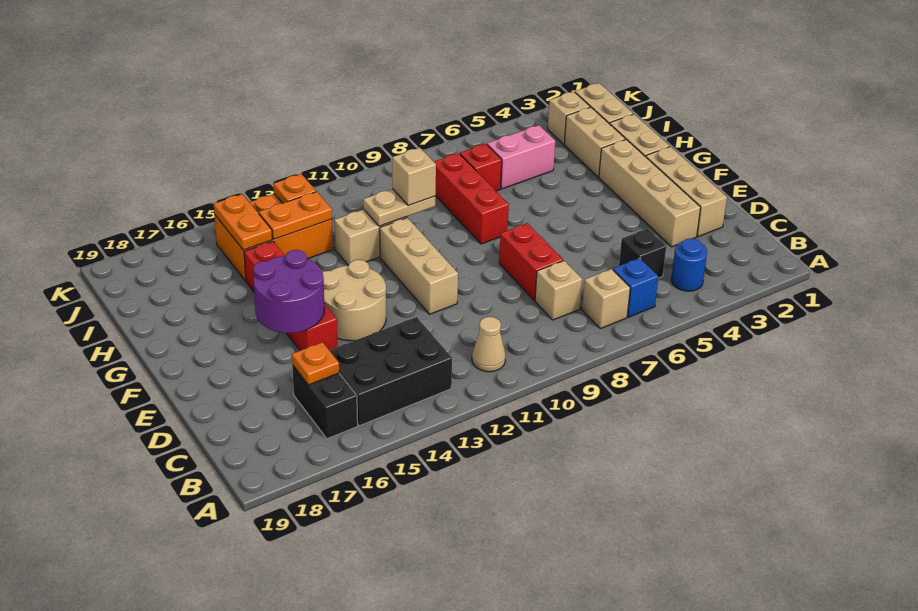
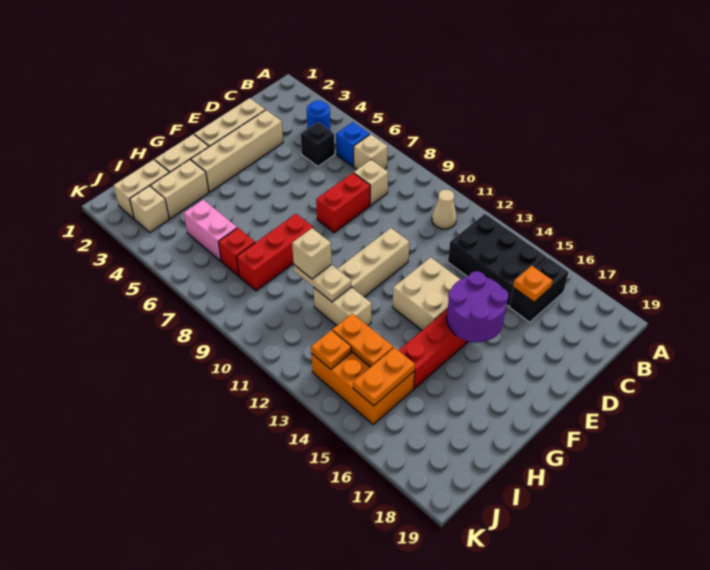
tan round brick E13:F14 level 1 -> tan brick E13:F14 level 1

